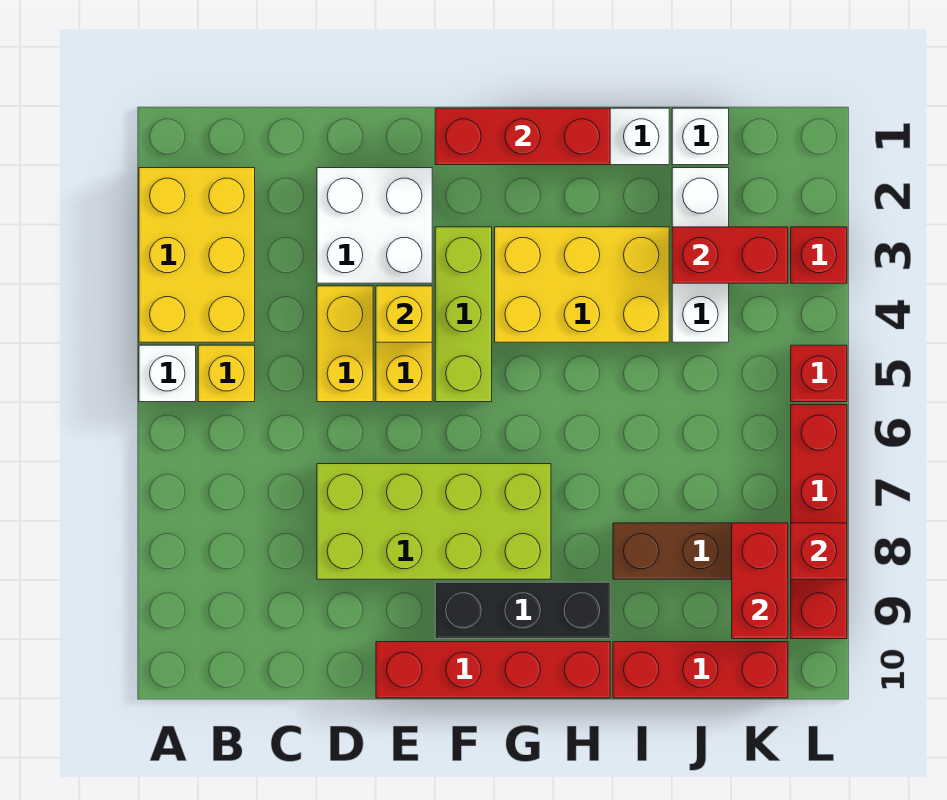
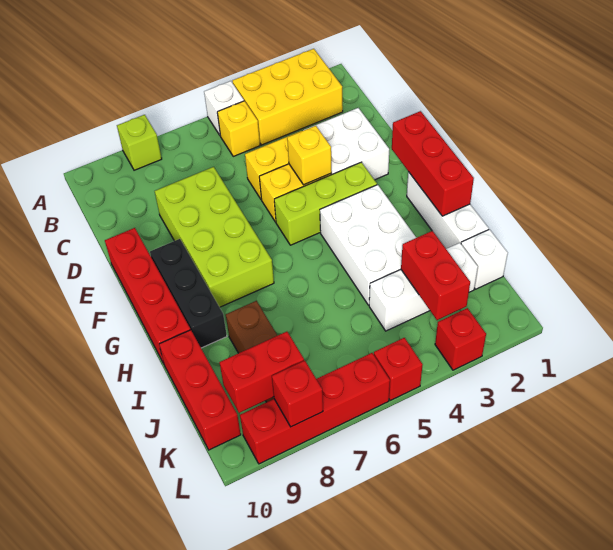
none -> lime brick A8 level 1
yellow brick G3:I4 level 1 -> white brick G3:I4 level 1

